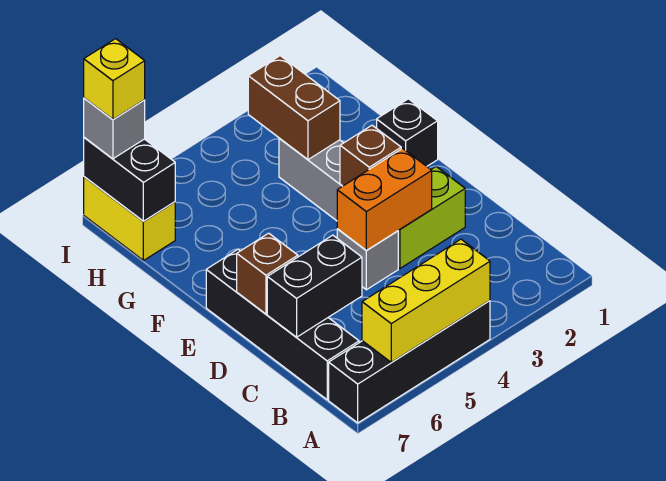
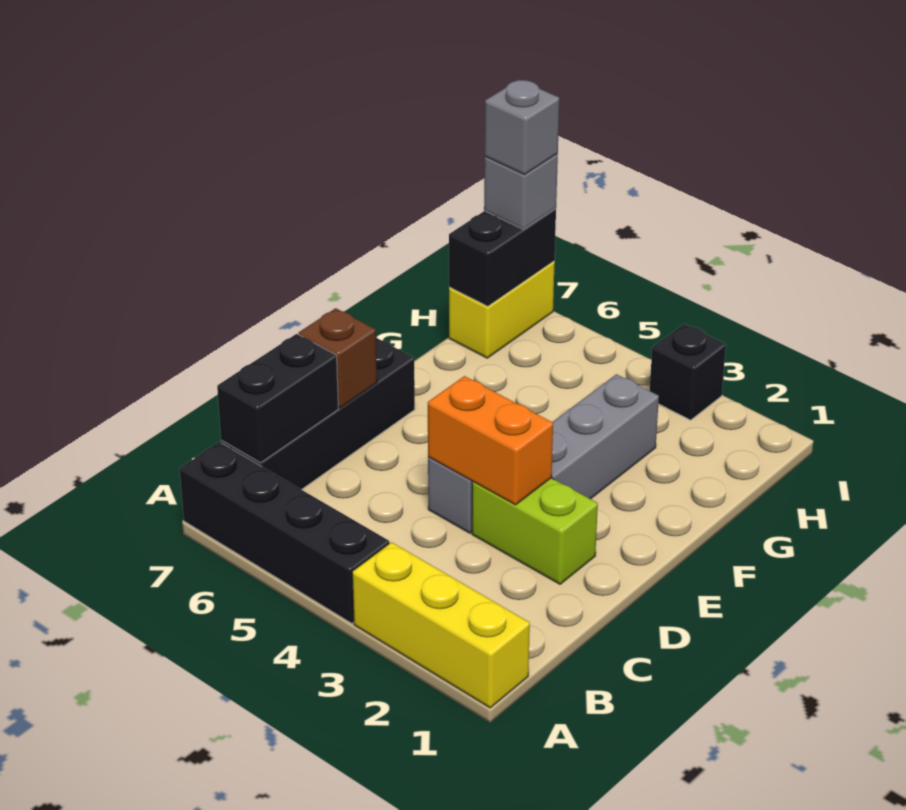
yellow brick A4:A6 level 2 -> yellow brick A1:A3 level 1
black brick C6:C7 level 2 -> black brick B7:C7 level 2
brown brick E3 level 2 -> none
black brick F1 level 1 -> black brick I3 level 1
brown brick G3:H3 level 2 -> none
yellow brick I7 level 4 -> grey brick I7 level 4

